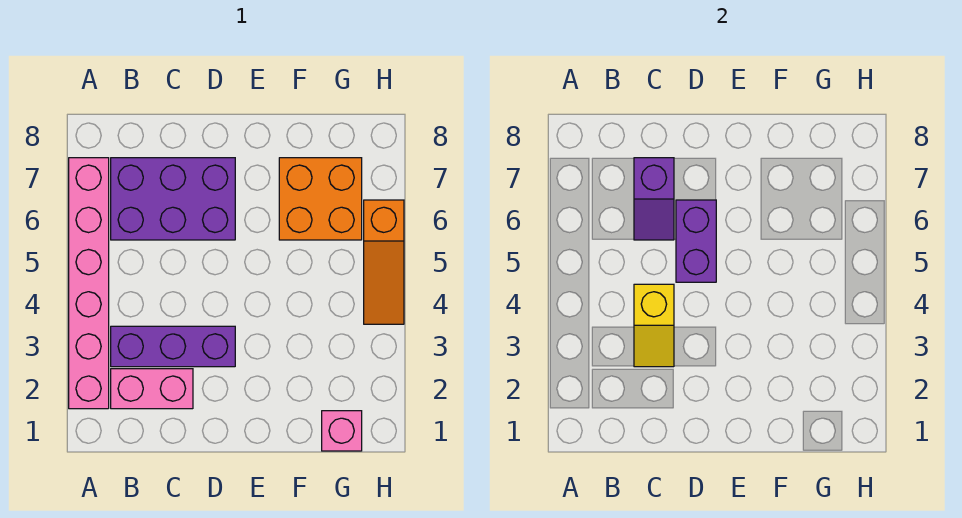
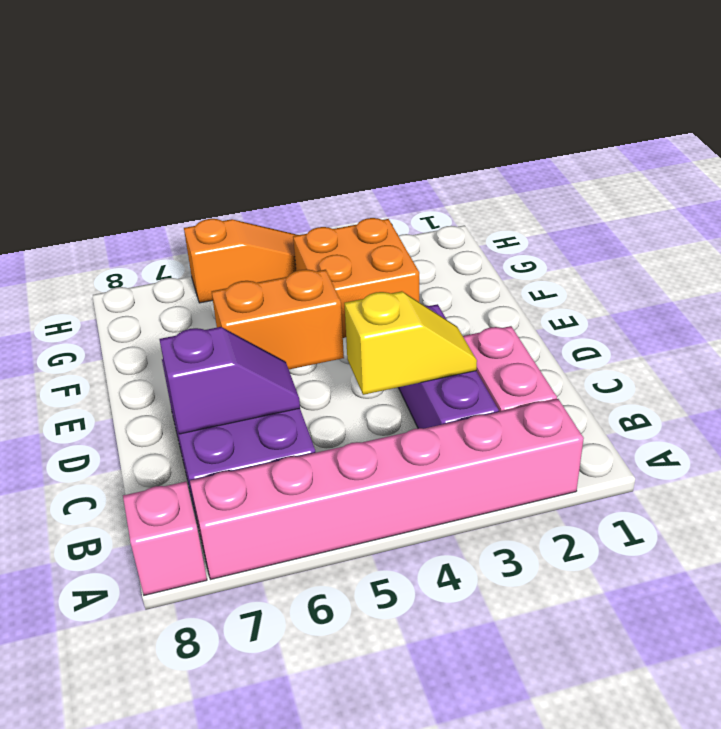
purple brick D5:D6 level 2 -> orange brick D5:D6 level 2
orange brick F6:G7 level 1 -> orange brick F3:G4 level 1
pink brick G1 level 1 -> pink brick A8 level 1

